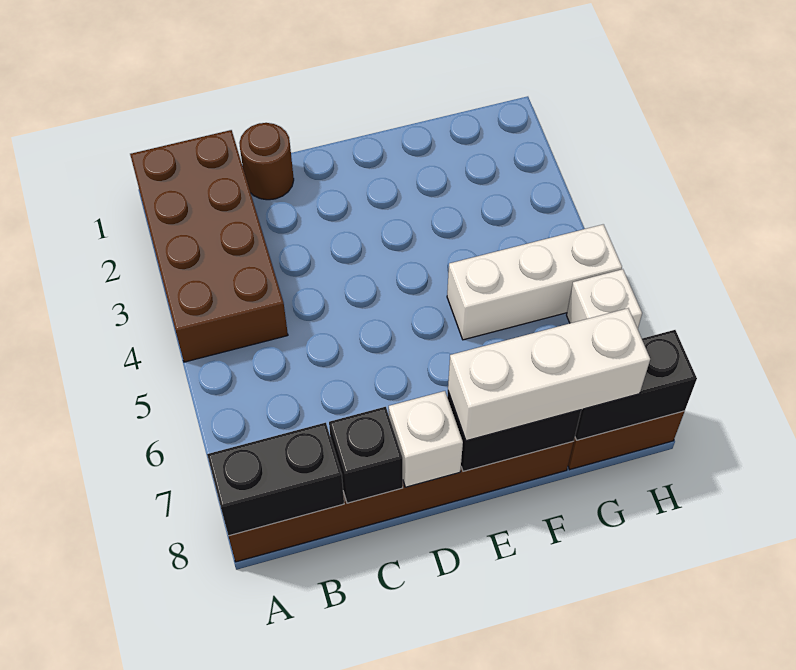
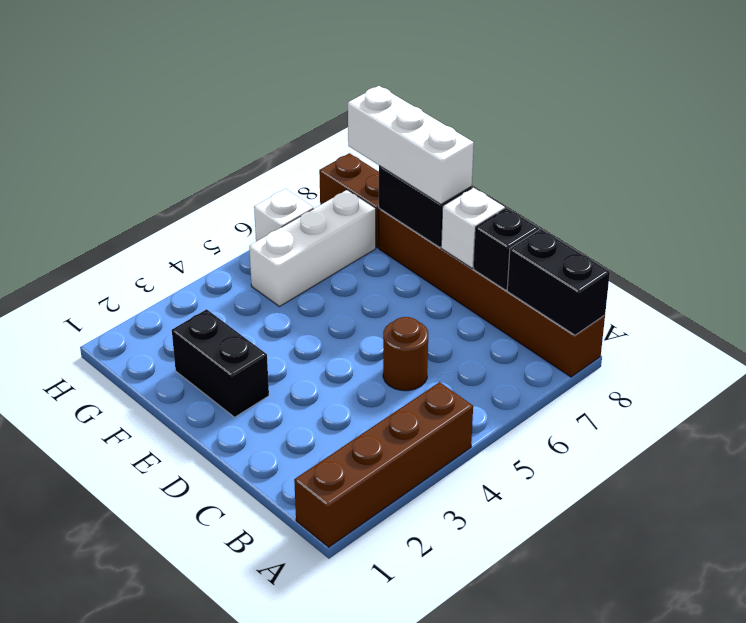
brown brick A1:B4 level 1 -> brown brick A1:A4 level 1
brown round brick C1 level 1 -> brown round brick C5 level 1
white brick F5:H5 level 1 -> white brick G5:G7 level 1
black brick G8:H8 level 2 -> black brick E2:F2 level 1

